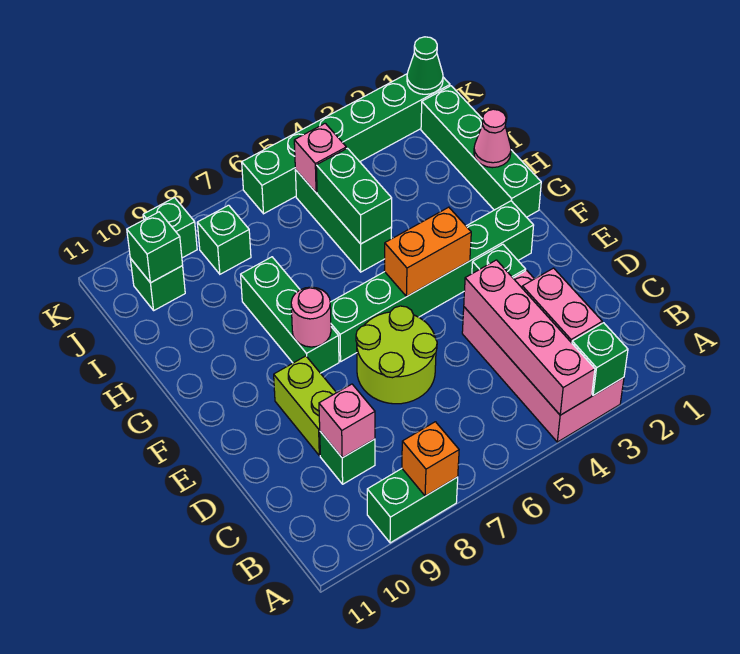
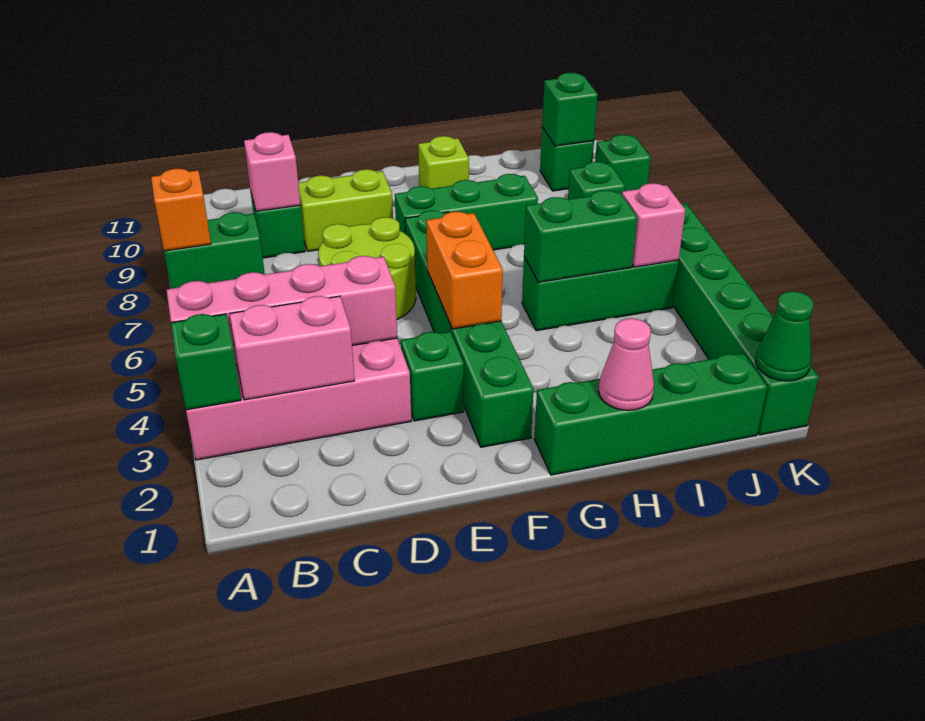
green brick A8:A9 level 1 -> green brick A8:B8 level 1
pink round brick F8 level 2 -> none
none -> lime brick G10 level 1

